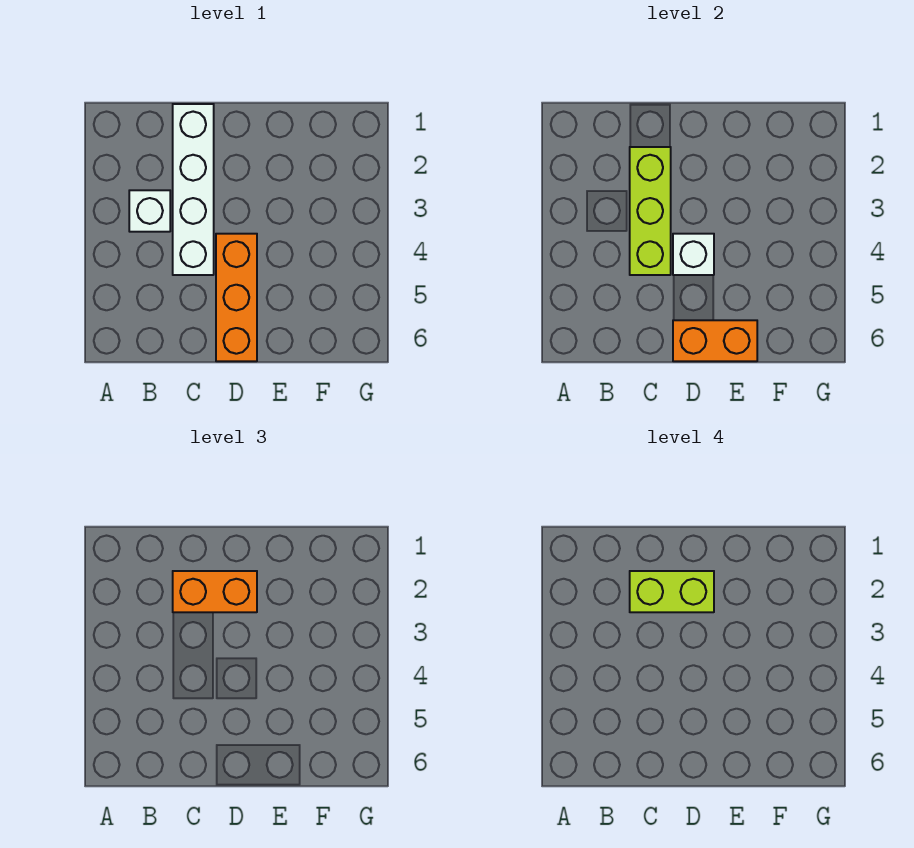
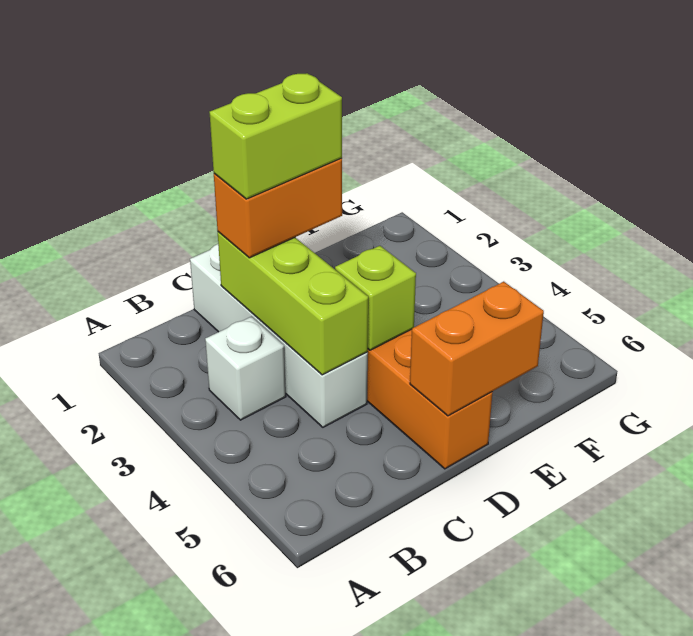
white brick D4 level 2 -> lime brick D4 level 2

